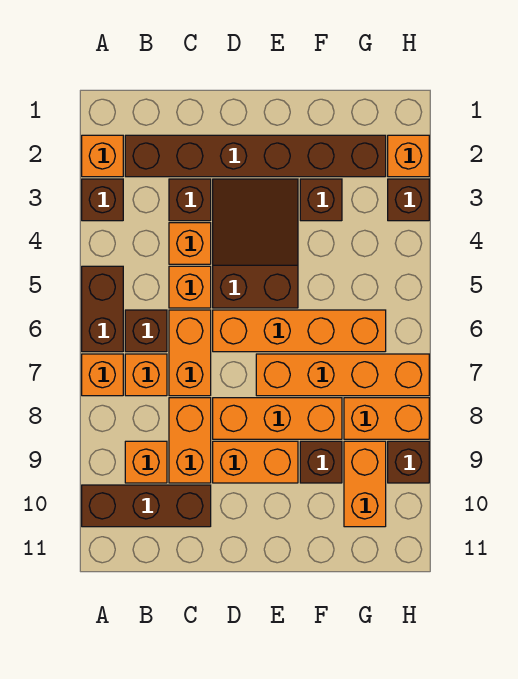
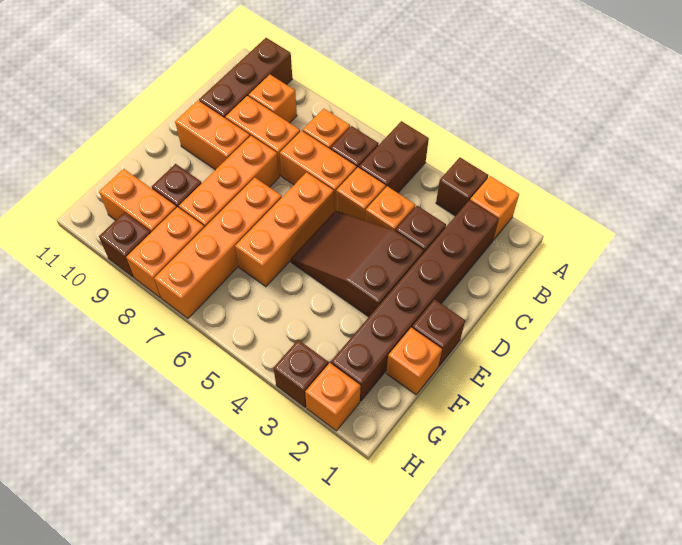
brown brick A5:A6 level 1 -> brown brick A5:B5 level 1
orange brick A7 level 1 -> orange brick F1 level 1
brown slope D3:E5 level 1 top 5 -> brown slope D3:E5 level 1 top 3
orange brick D6:G6 level 1 -> orange brick D6:F6 level 1
orange brick D9:E9 level 1 -> orange brick D9:D10 level 1
brown brick F3 level 1 -> brown brick E1 level 1

